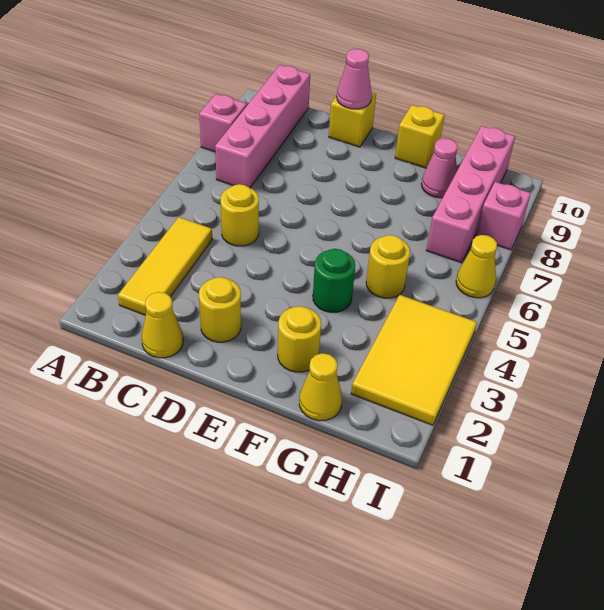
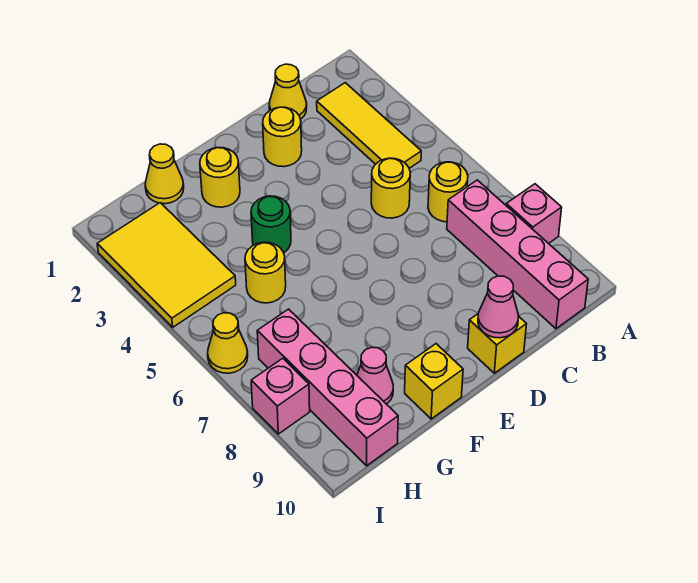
none -> yellow round brick B6 level 1

